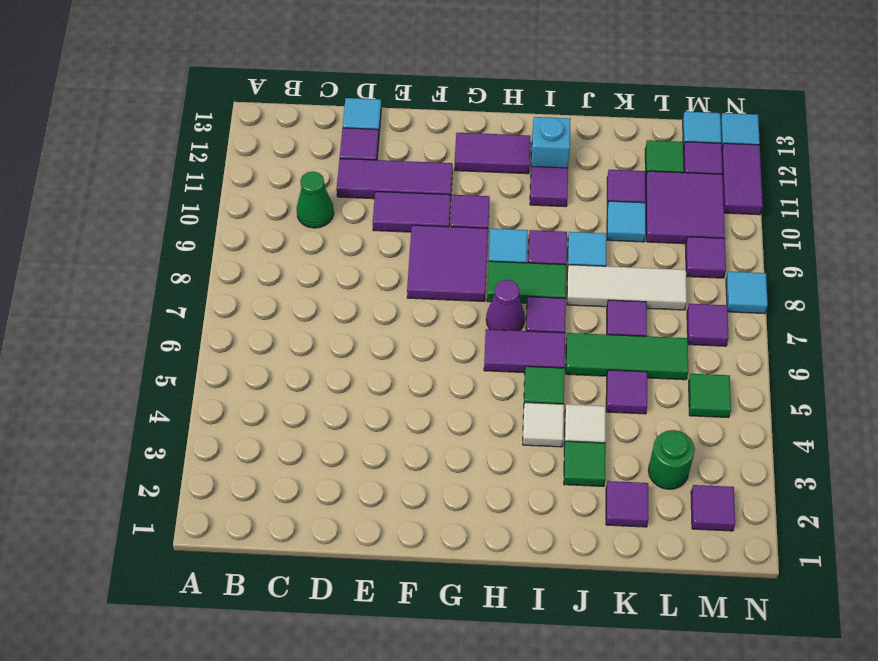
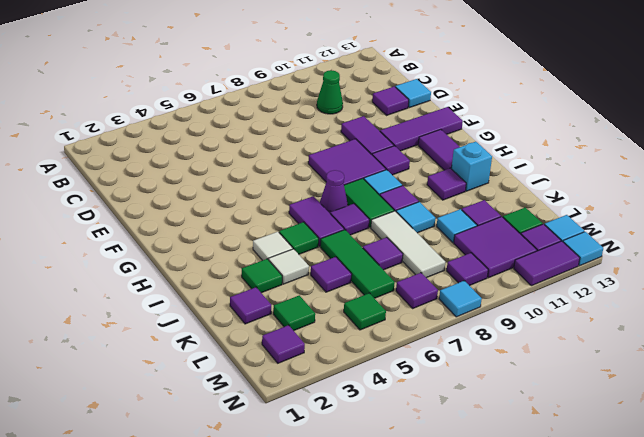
purple tile D11:F11 level 1 -> purple tile F11:F13 level 1
green round brick L3 level 1 -> green tile L3 level 1

